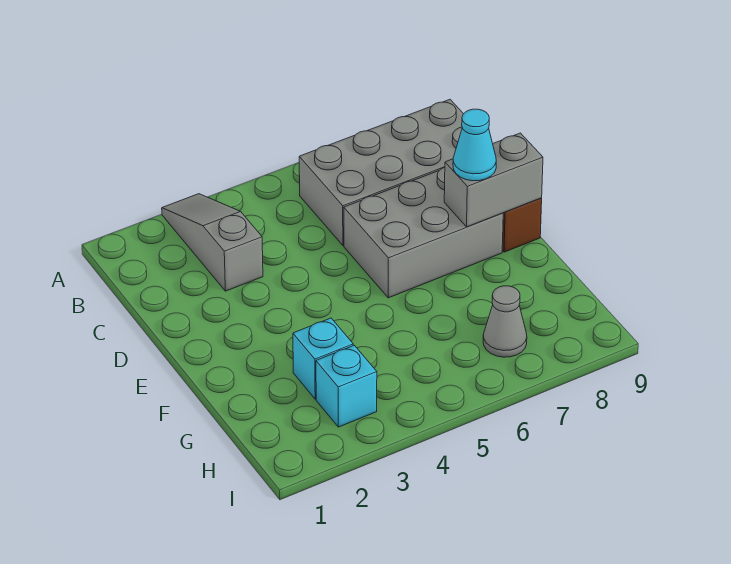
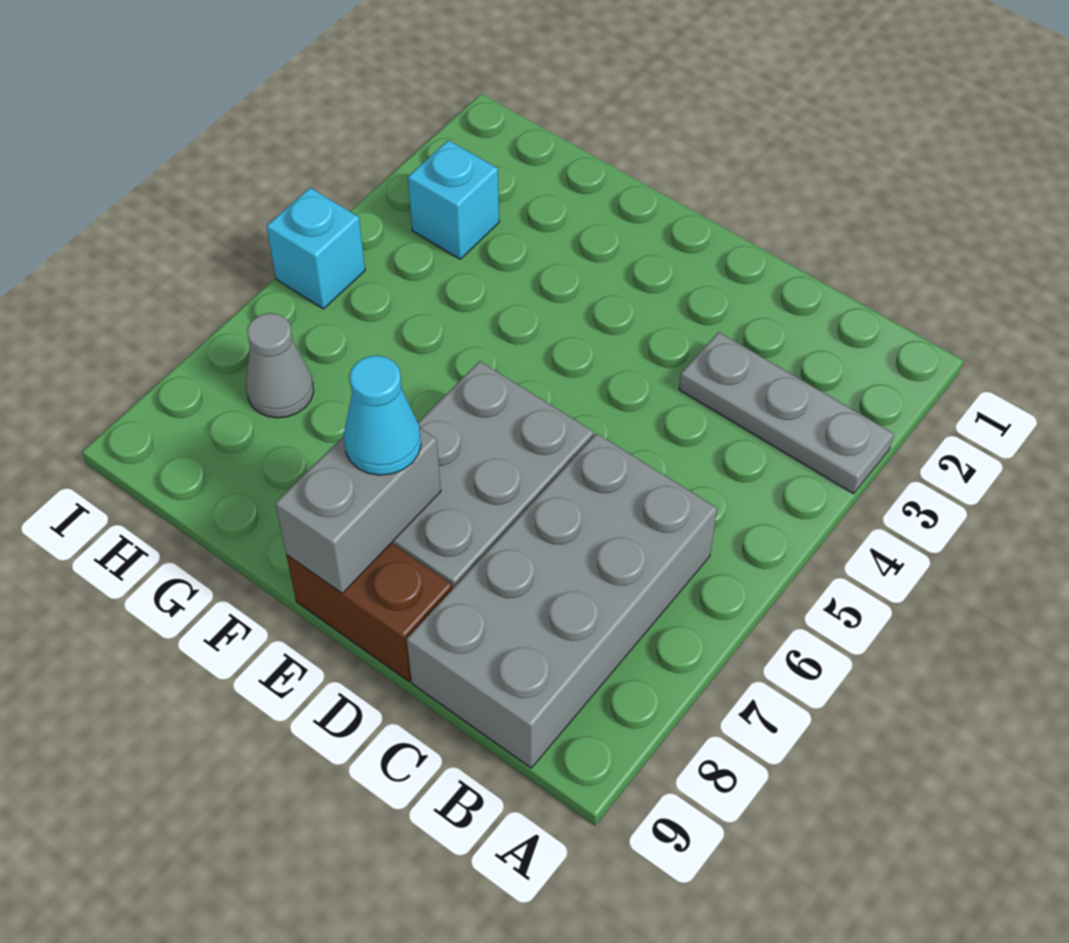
grey slope A3:C3 level 1 top C -> grey plate A3:C3 level 1
cyan brick G3 level 1 -> cyan brick I5 level 1

